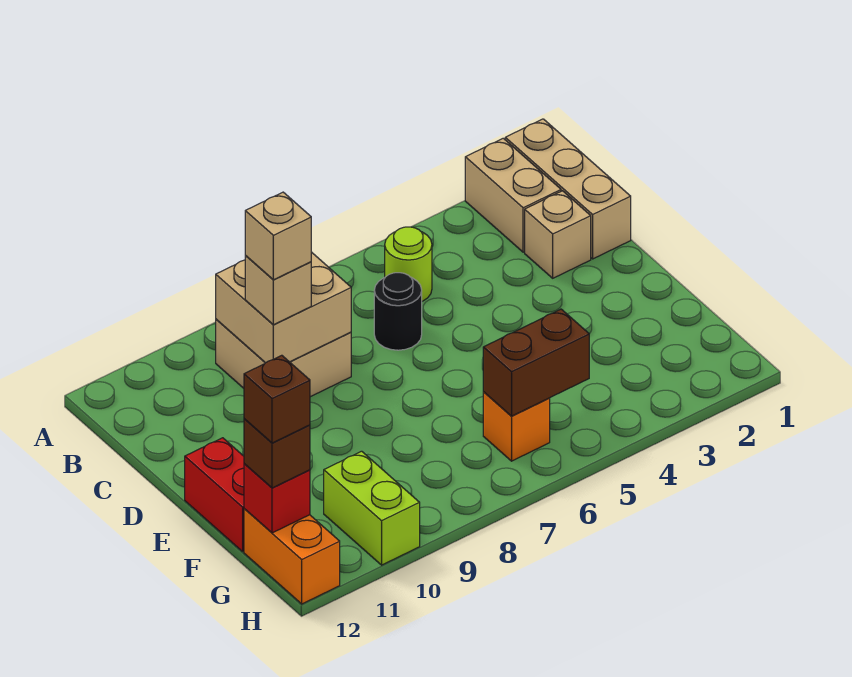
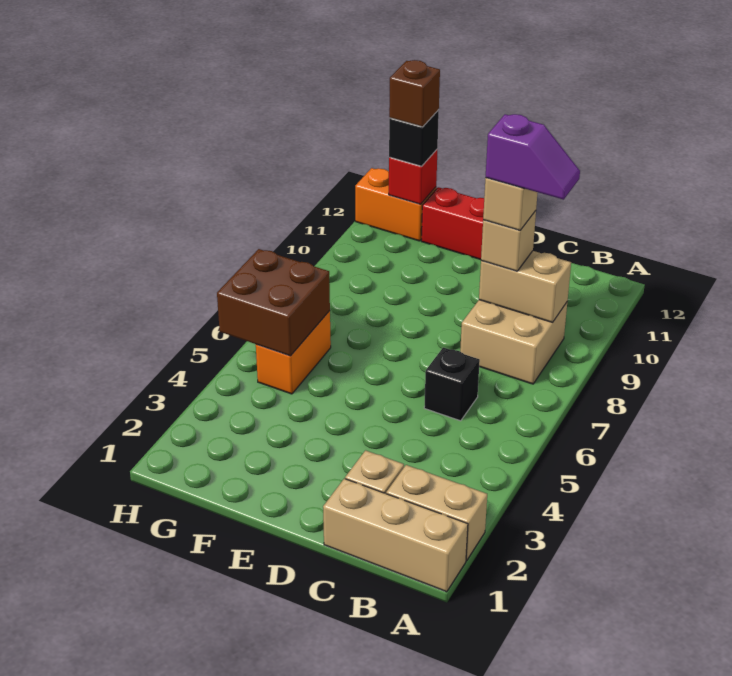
lime round brick B5 level 1 -> none
tan brick B8:C9 level 2 -> tan brick B9:C9 level 2
none -> purple slope B9:C9 level 5 top C
black round brick C6 level 1 -> black brick C6 level 1
brown brick G5:G6 level 2 -> brown brick G5:H6 level 2
orange brick G6 level 1 -> orange brick G5:G6 level 1
lime brick G10:H10 level 1 -> none
brown brick G12 level 3 -> black brick G12 level 3

